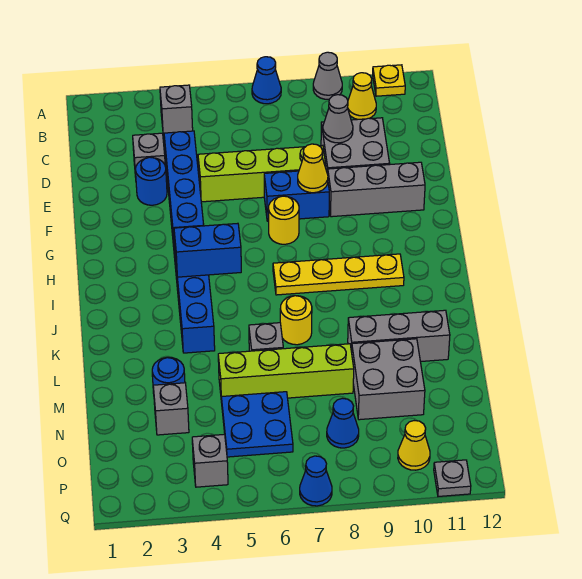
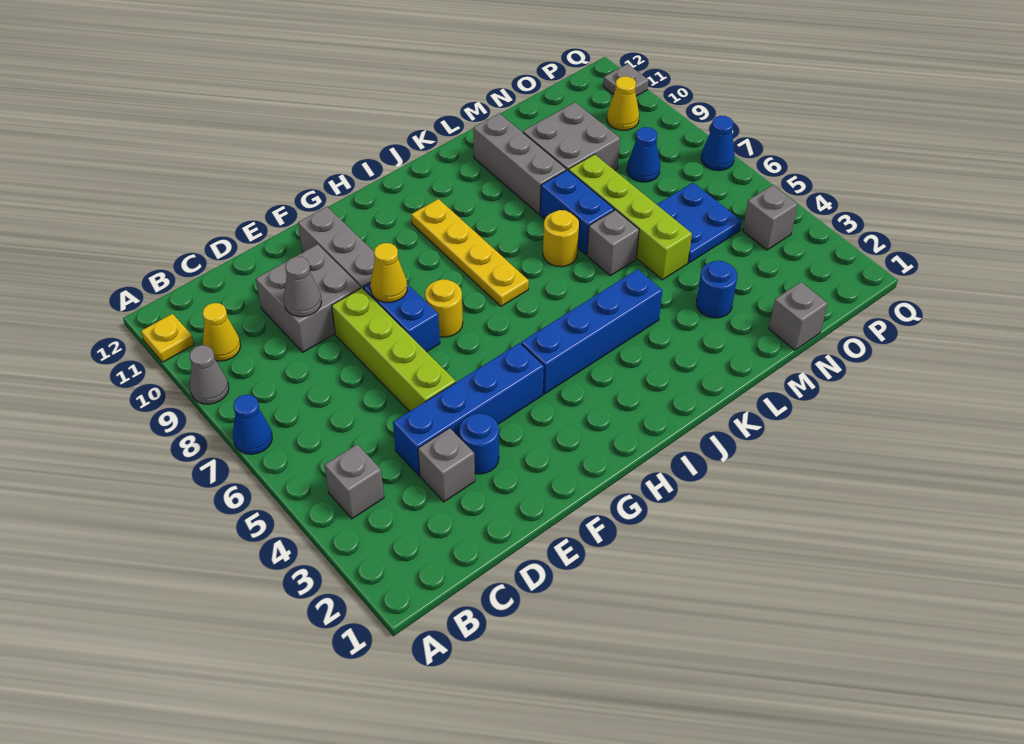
blue brick I4:I5 level 2 -> blue brick L7:L8 level 1
grey brick N3 level 1 -> grey brick N1 level 1

